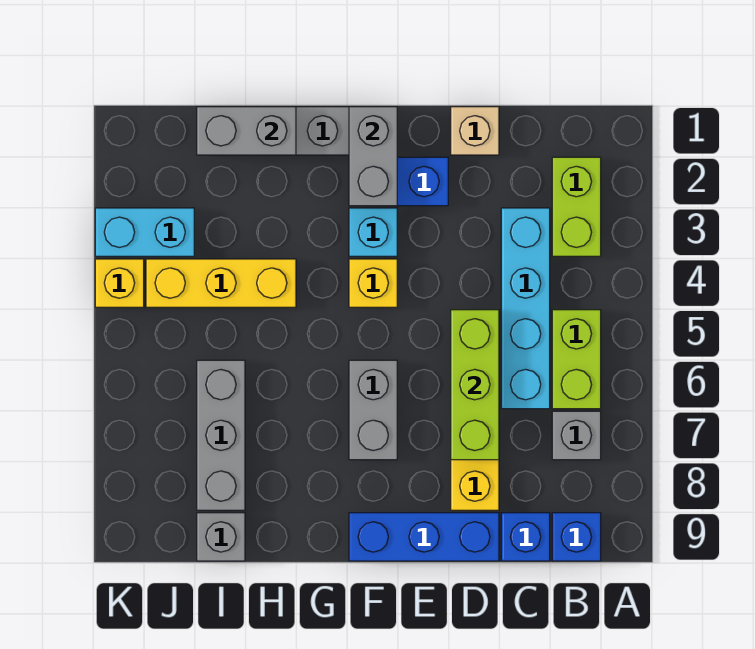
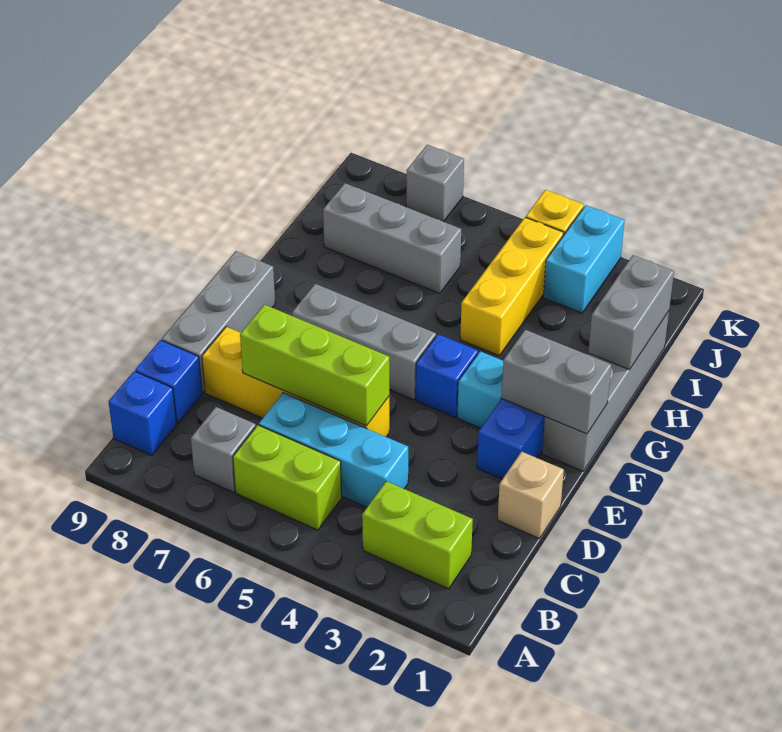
cyan brick C3:C6 level 1 -> cyan brick C4:C6 level 1
blue brick D9:F9 level 1 -> grey brick D9:F9 level 1
yellow brick F4 level 1 -> blue brick F4 level 1
grey brick F6:F7 level 1 -> grey brick F5:F7 level 1
grey brick I9 level 1 -> grey brick K7 level 1

